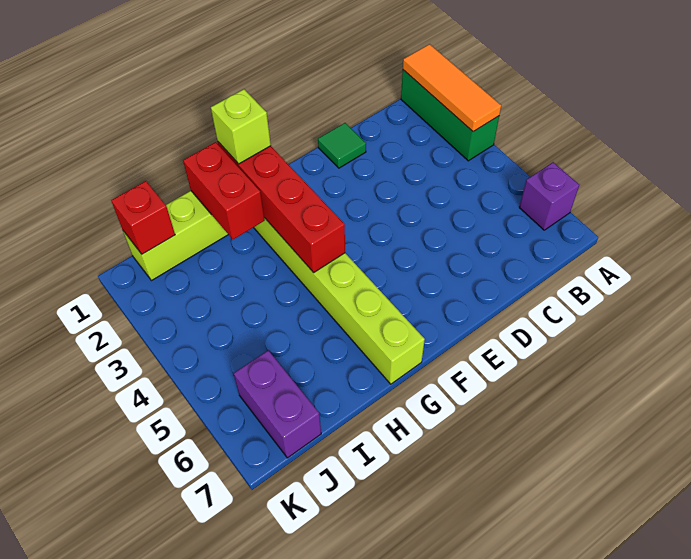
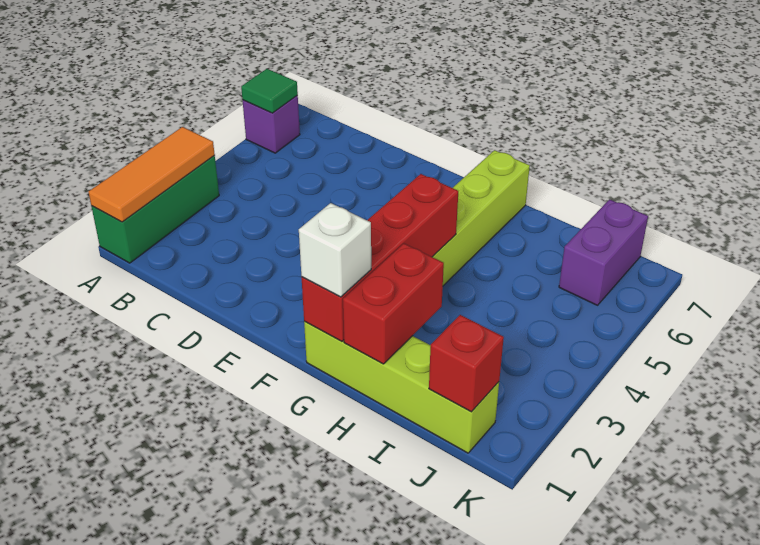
green tile D1 level 1 -> green tile A6 level 2
lime brick G1 level 3 -> white brick G1 level 3

